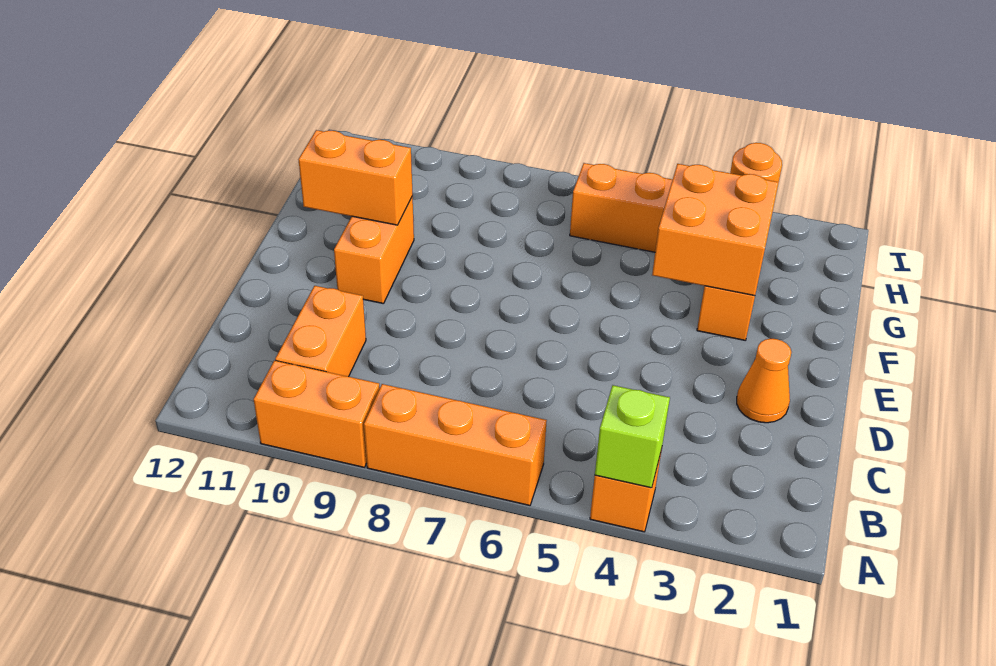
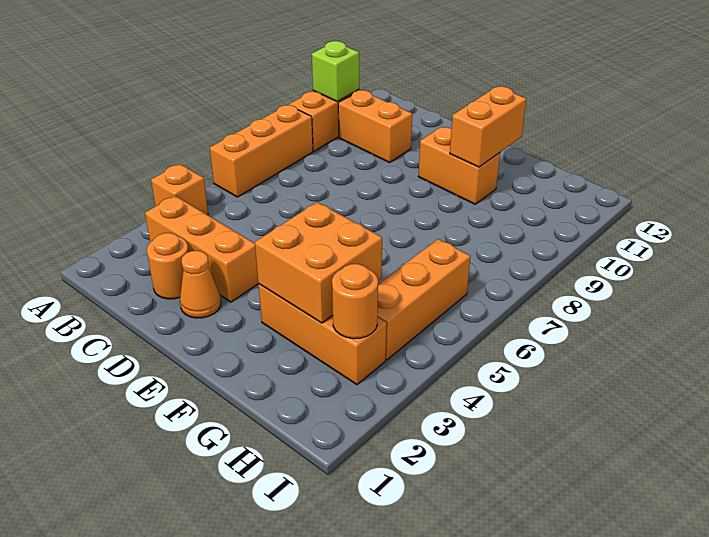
lime brick A4 level 2 -> lime brick A10 level 2
none -> orange brick B3:D3 level 1
none -> orange round brick C2 level 1

